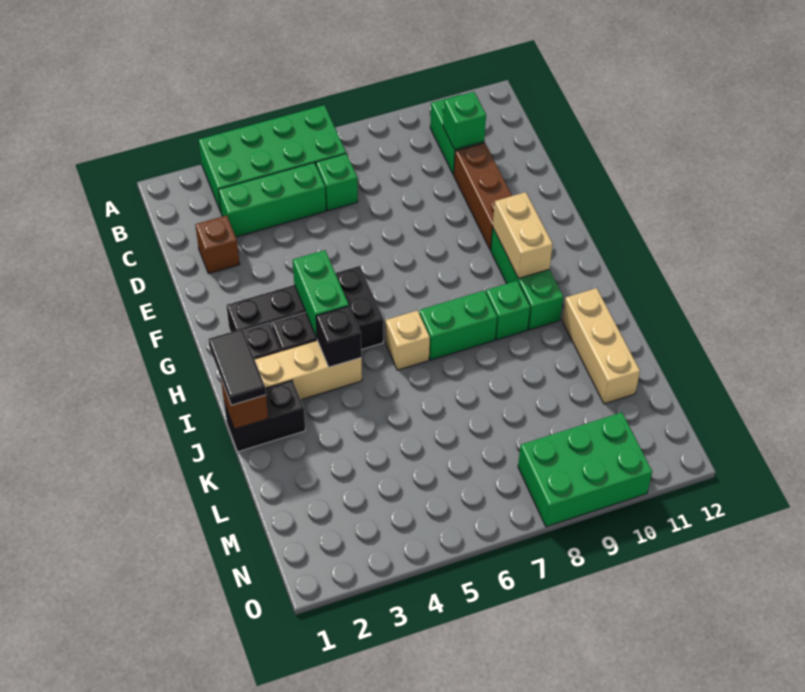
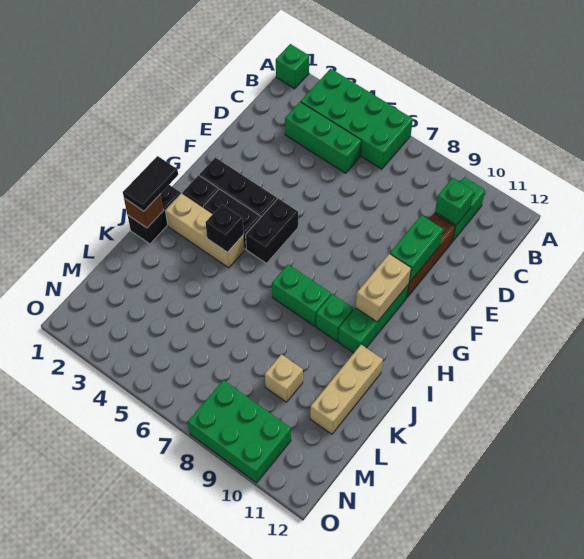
green brick C6 level 1 -> green brick A1 level 1
brown brick D2 level 1 -> none
green brick G4:H4 level 2 -> green brick E10:F10 level 2
tan brick I6 level 1 -> tan brick L9 level 1
black brick J1:J2 level 1 -> black brick I1:J1 level 1

